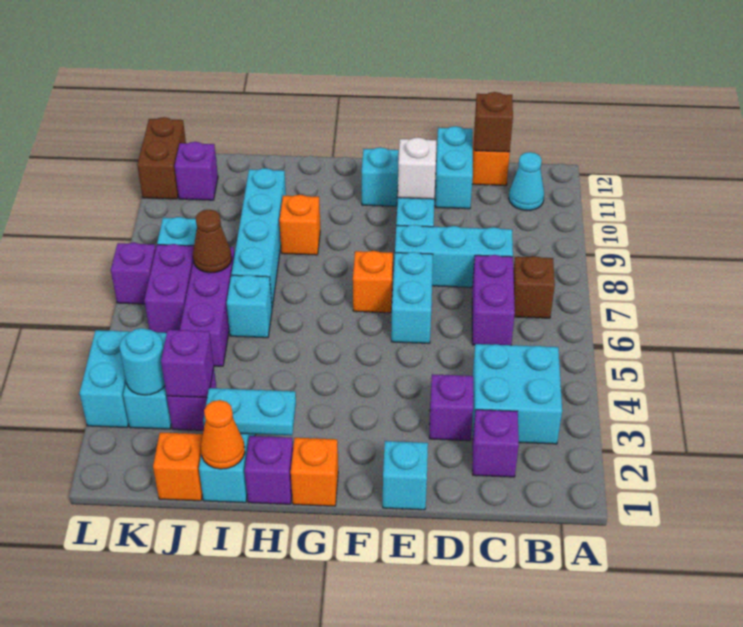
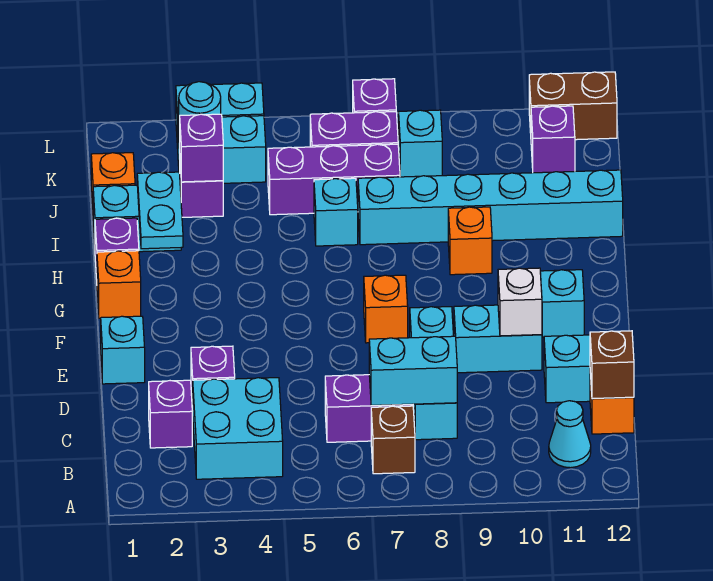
cyan brick E6:E7 level 1 -> cyan brick C7:C8 level 2
orange cone I1 level 2 -> none
cyan brick I7:I10 level 1 -> cyan brick I7:I12 level 1
brown cone J7 level 2 -> none

